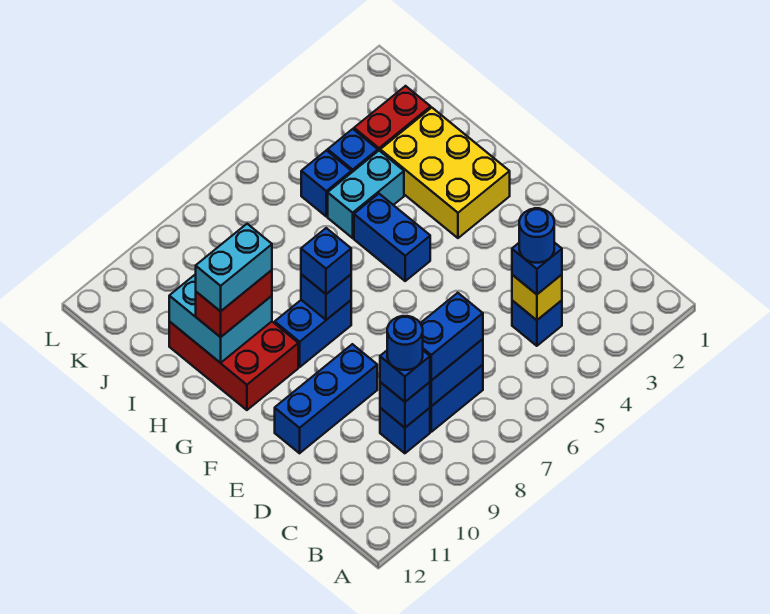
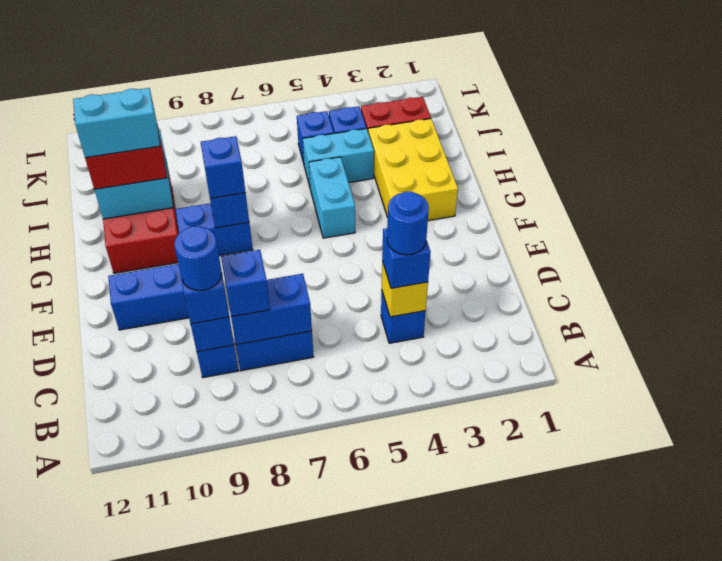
blue brick C7:C8 level 3 -> blue brick C8 level 3
blue brick G5:H5 level 1 -> cyan brick G5:H5 level 1

